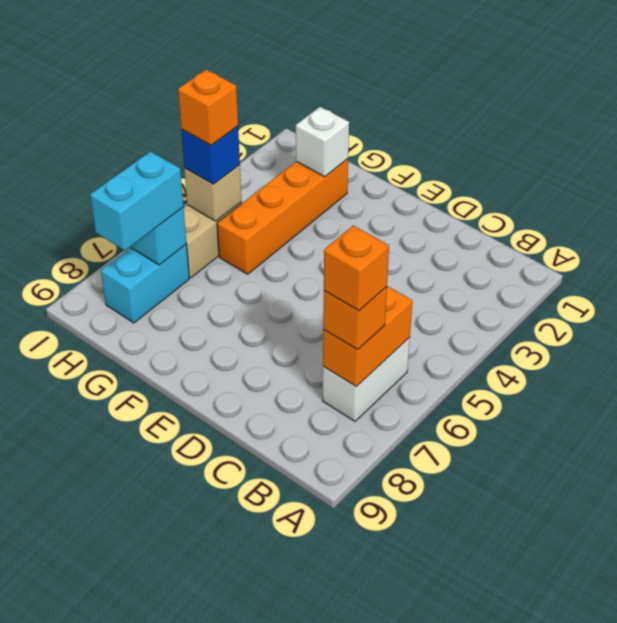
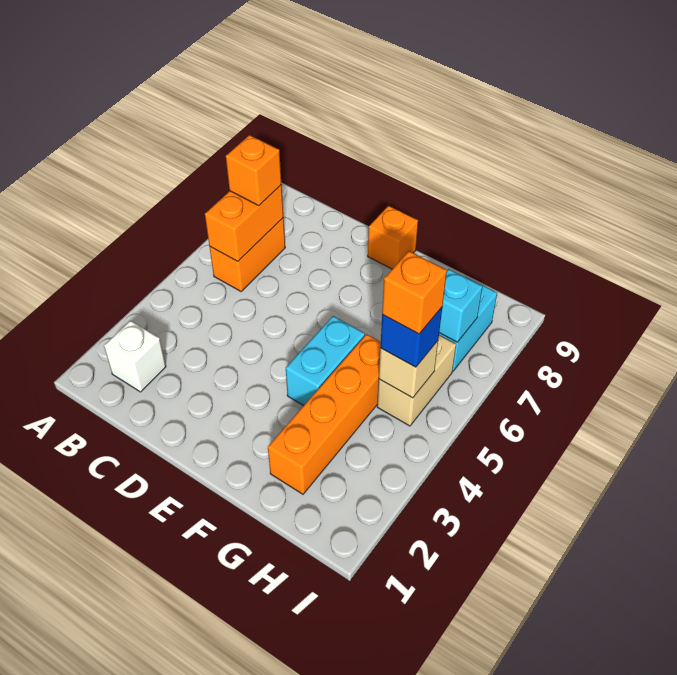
white brick B6:B7 level 1 -> orange brick B6:B7 level 1
orange brick B7 level 4 -> orange brick E9 level 1
white brick G2 level 2 -> white brick B2 level 1
cyan brick H7:H8 level 3 -> cyan brick F4:F5 level 1

